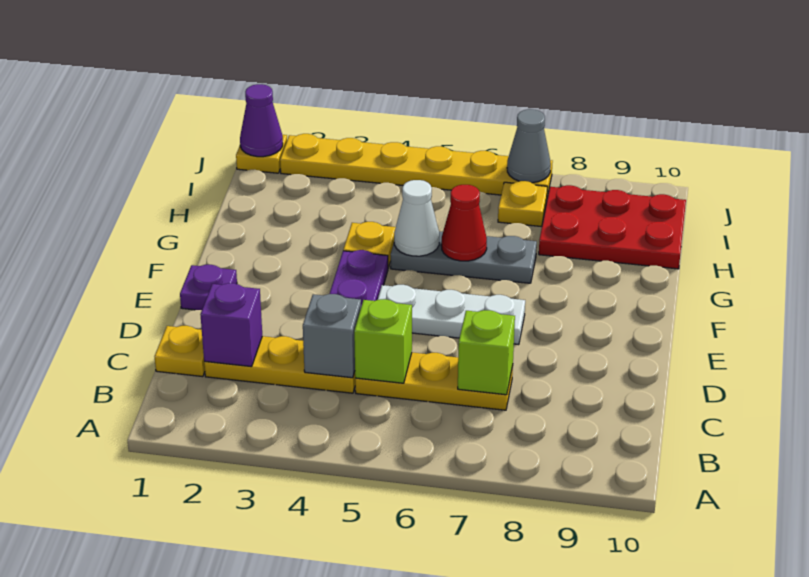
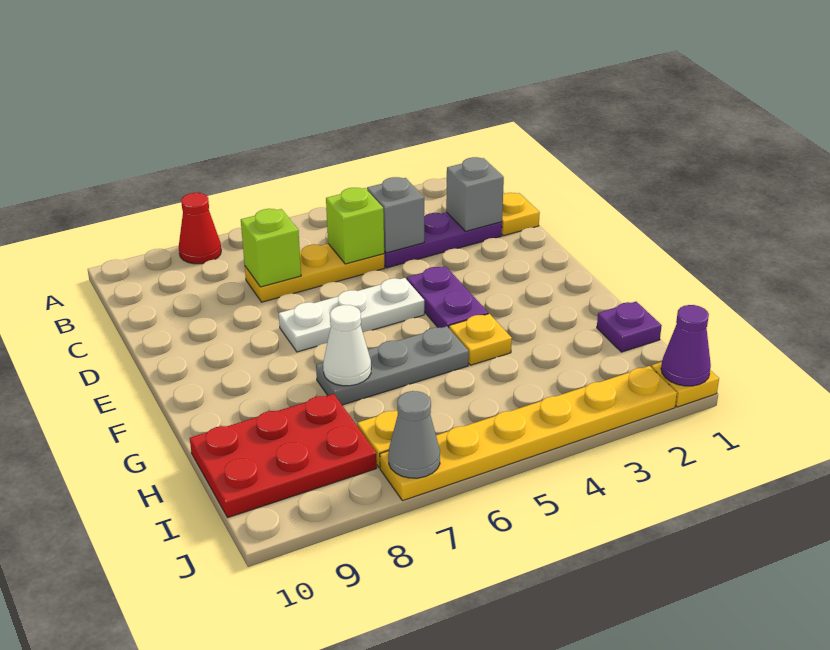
yellow plate C2:C4 level 1 -> purple plate C2:C4 level 1
purple brick C2 level 2 -> grey brick C2 level 2
purple plate E1 level 1 -> purple plate H1 level 1
white cone G5 level 2 -> white cone G7 level 2
red cone G6 level 2 -> red cone A8 level 1

